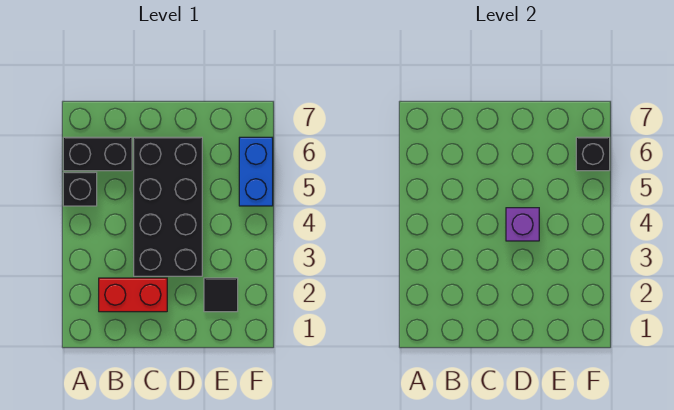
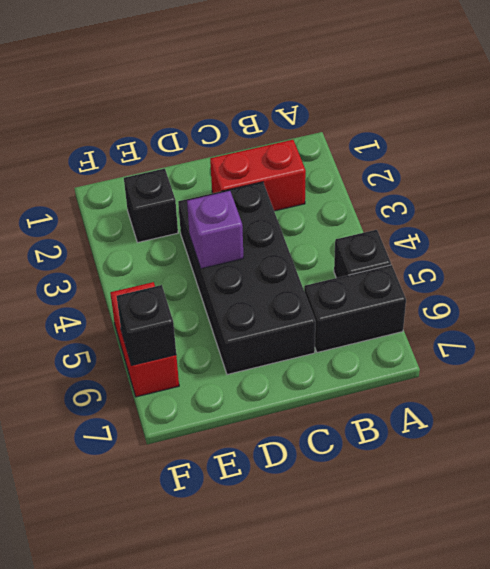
black tile E2 level 1 -> black brick E2 level 1
blue brick F5:F6 level 1 -> red brick F5:F6 level 1

